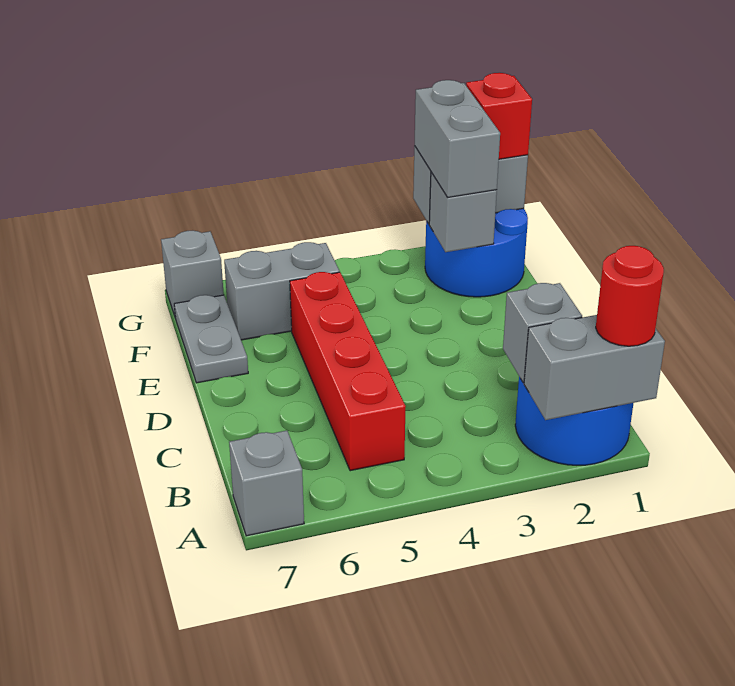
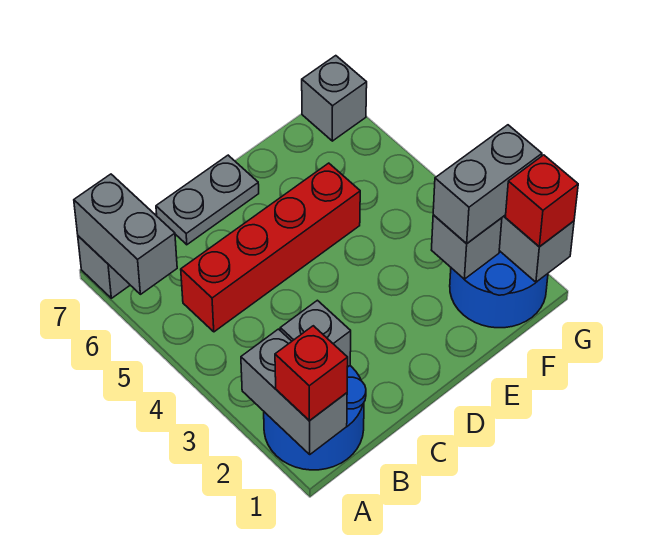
red round brick A1 level 3 -> red brick A1 level 3
grey plate E7:F7 level 1 -> grey plate C7:D7 level 1
grey brick F5:F6 level 1 -> grey brick A6:A7 level 2

